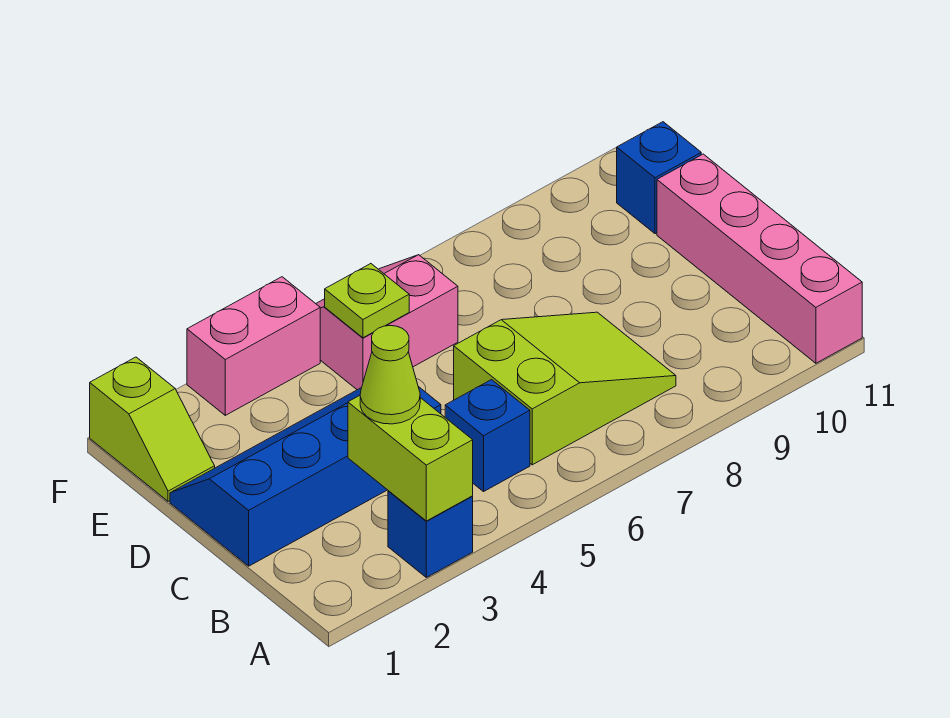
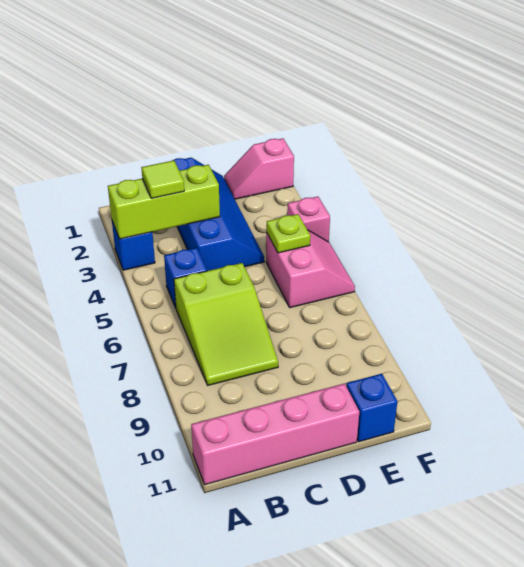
lime brick A3:B3 level 2 -> lime brick A3:C3 level 2
lime cone B3 level 3 -> lime tile B3 level 3
lime slope E1:F1 level 1 top F -> pink slope E1:F1 level 1 top F
pink brick F3:F4 level 1 -> pink brick F4 level 1

